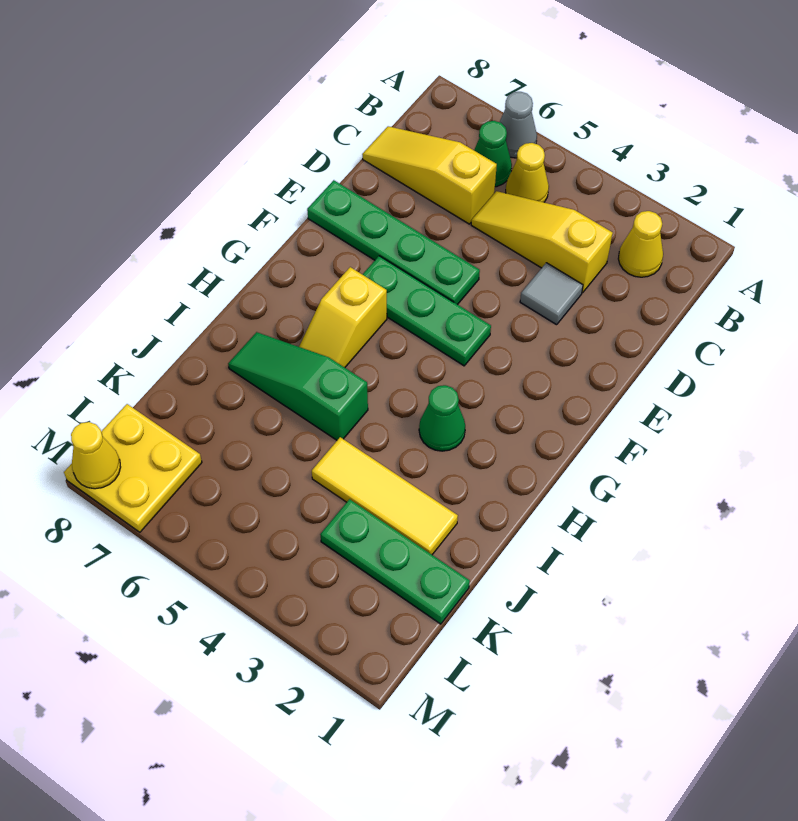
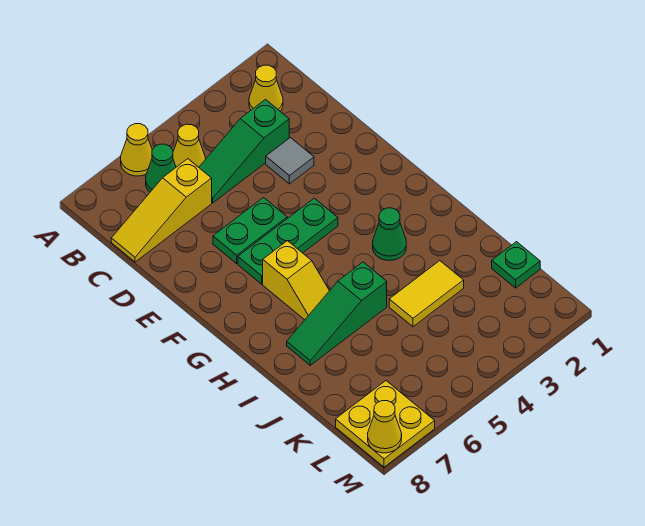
grey cone A6 level 1 -> yellow cone A6 level 1
yellow slope C3:C5 level 1 top 3 -> green slope C3:C5 level 1 top 3
green plate E5:E8 level 1 -> green plate E5:E6 level 1
yellow tile J2:J4 level 1 -> yellow tile J3:J4 level 1
green plate K1:K3 level 1 -> green plate K1 level 1

